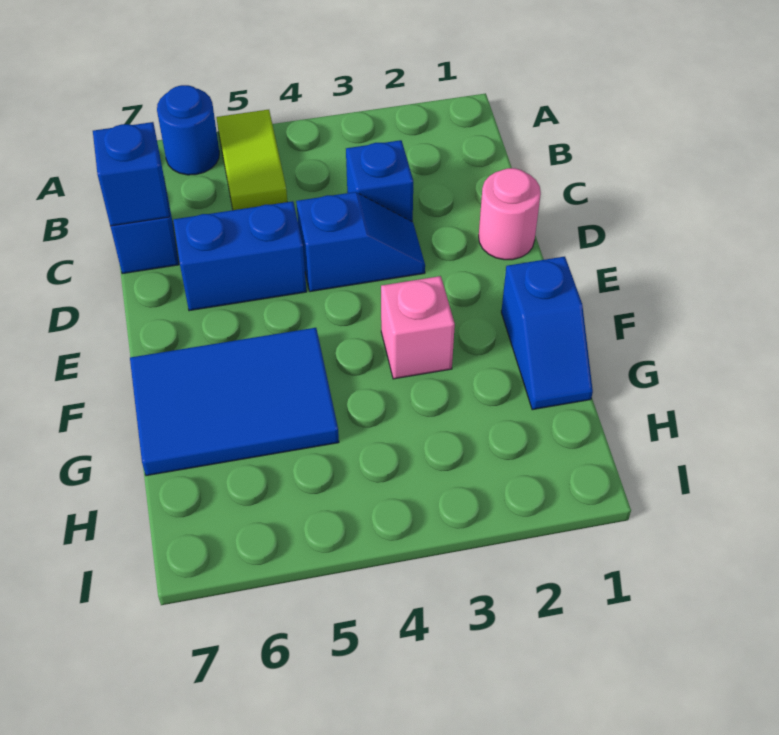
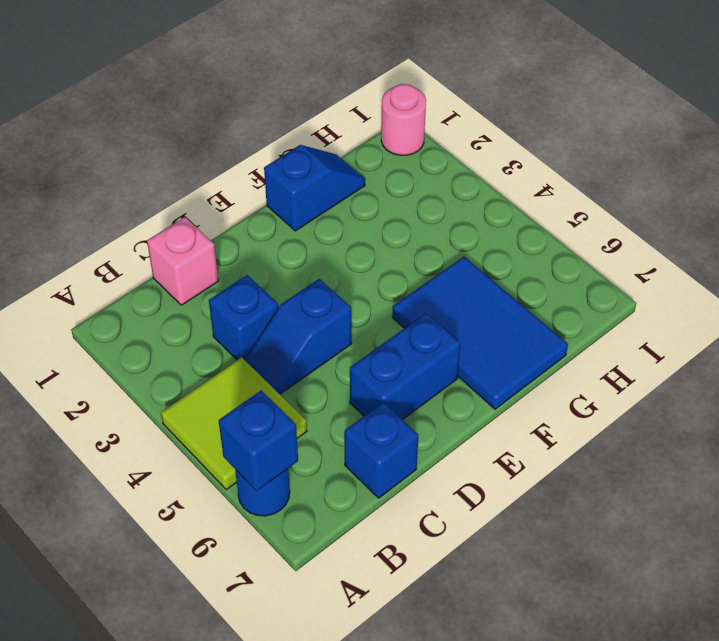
lime tile A5:B5 level 1 -> lime tile A4:B5 level 1
blue brick C7 level 2 -> blue brick A6 level 2
pink round brick D1 level 1 -> pink round brick I1 level 1
blue slope D3:D4 level 1 top 4 -> blue slope C4:D4 level 1 top D
blue brick D5:D6 level 1 -> blue brick D6:E6 level 1
pink brick F3 level 1 -> pink brick C1 level 1

